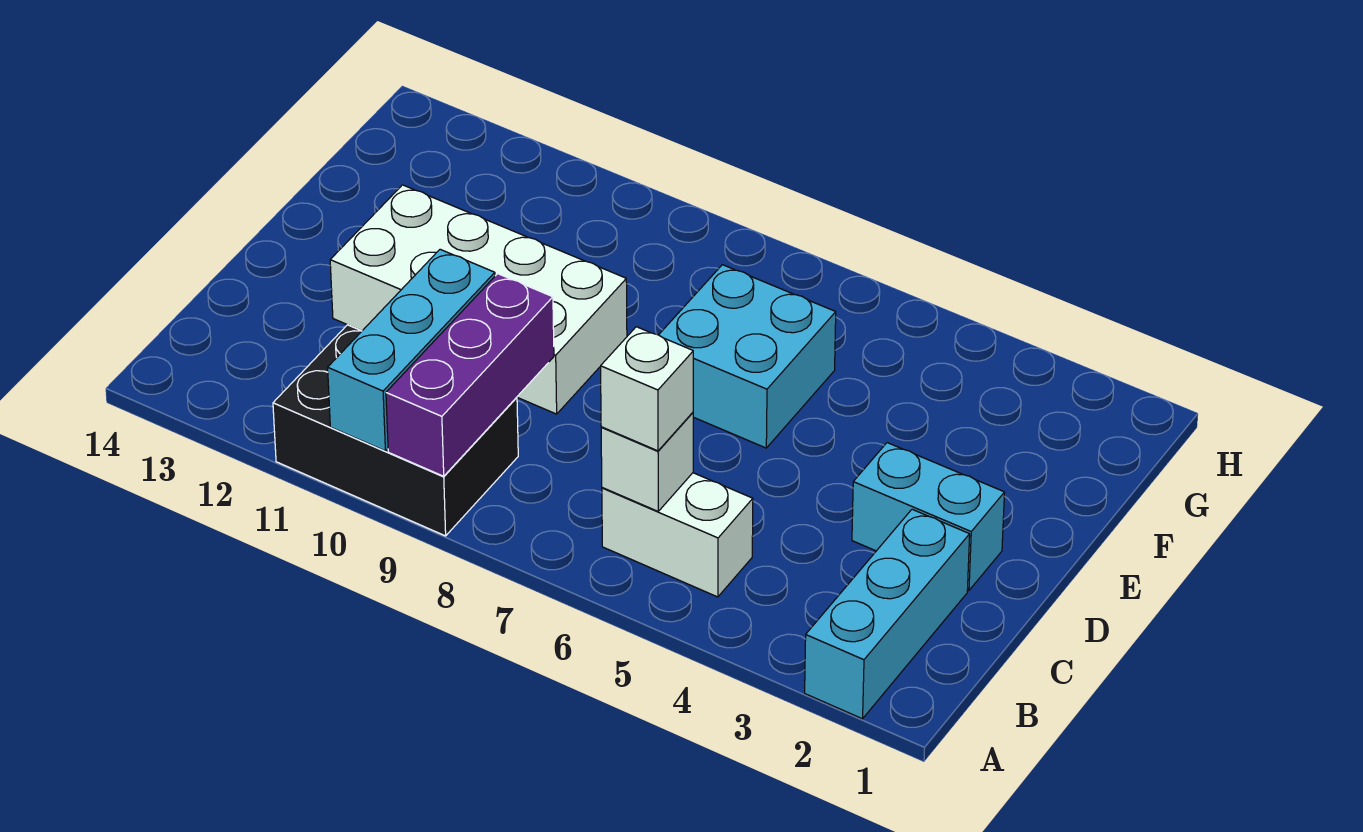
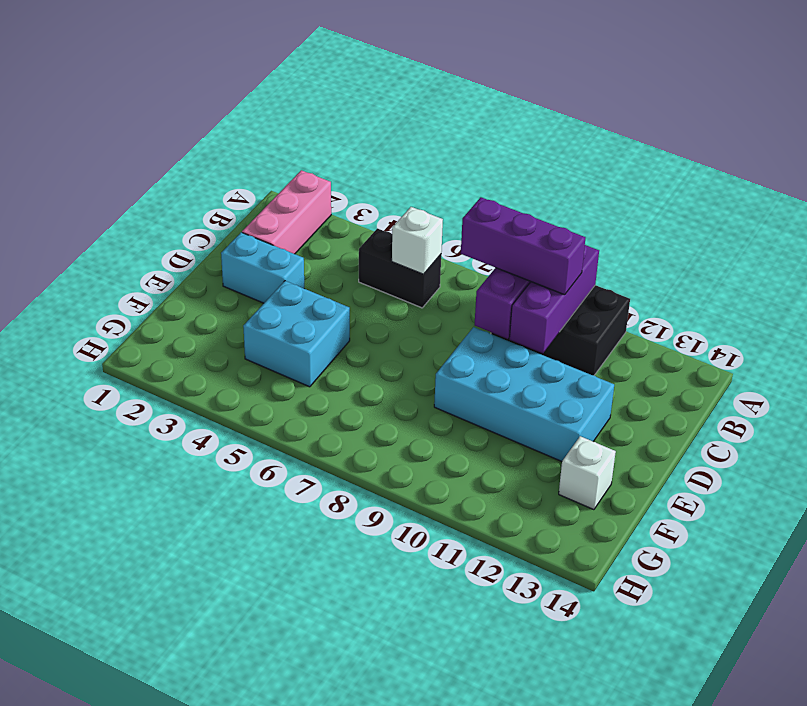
cyan brick A2:C2 level 1 -> pink brick A2:C2 level 1
cyan brick A10:C10 level 2 -> purple brick A10:C10 level 2
white brick B5:B6 level 1 -> black brick B5:B6 level 1
white brick B6 level 3 -> white brick F13 level 1
none -> purple brick B8:B10 level 3
white brick D9:E12 level 1 -> cyan brick D9:E12 level 1
cyan brick E6:F7 level 1 -> cyan brick E4:F5 level 1

